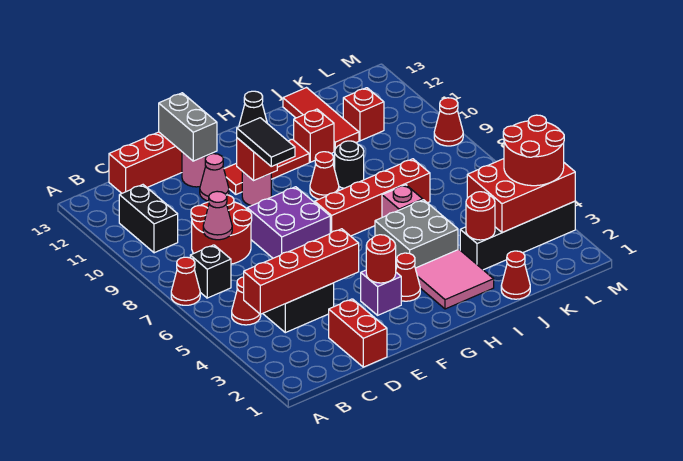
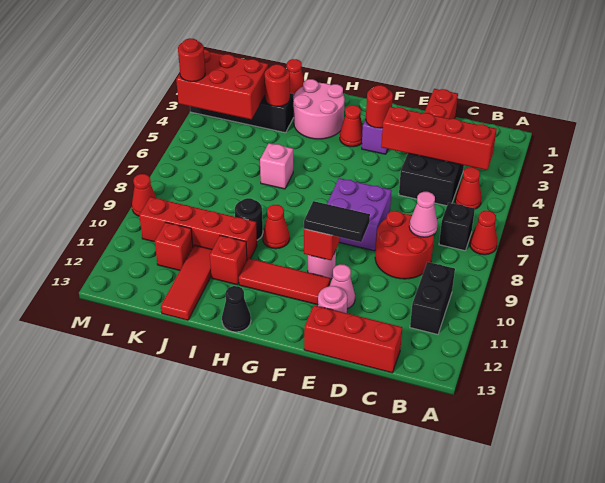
grey brick E12:E13 level 2 -> none
black tile F9:F10 level 3 -> black tile E10:F10 level 3
red brick G7:J7 level 1 -> red brick I10:L10 level 1
pink tile H2:I3 level 1 -> pink round brick H2:I3 level 1
grey brick H4:I5 level 1 -> none
red round brick L3:M4 level 3 -> red round brick M4 level 3

